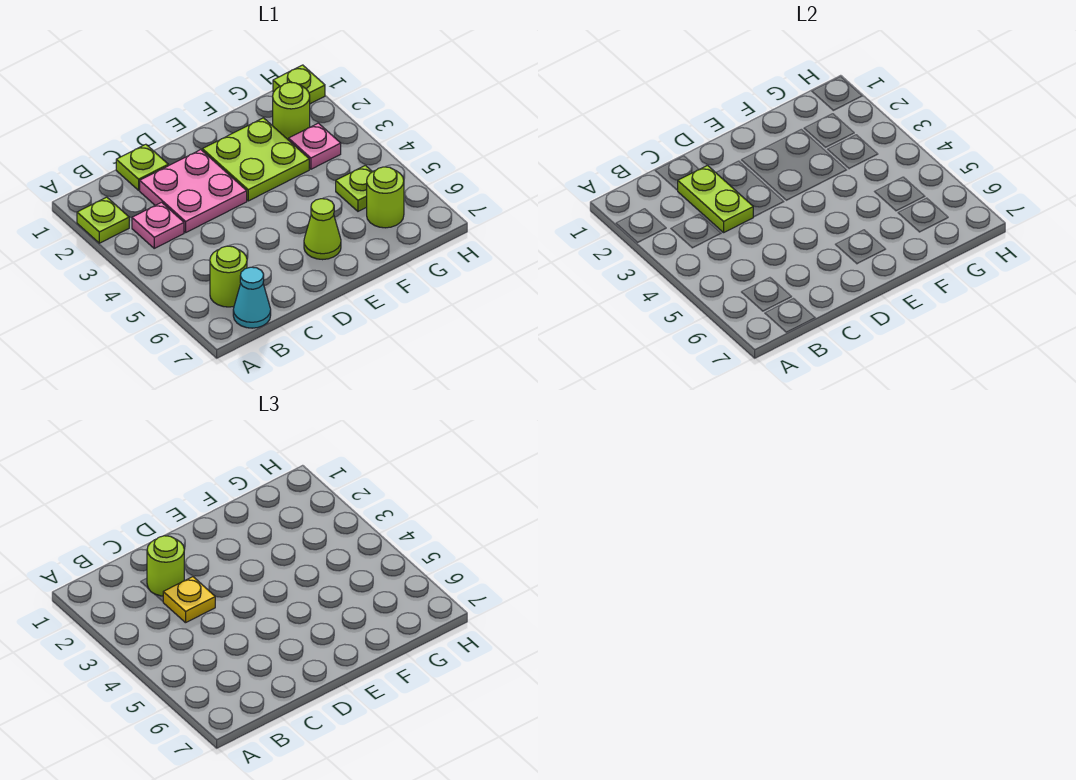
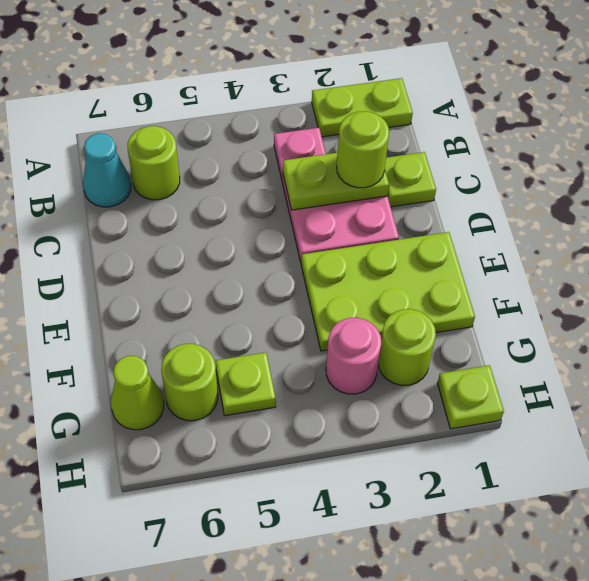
lime plate A2 level 1 -> lime plate A1:A2 level 1
yellow plate C3 level 3 -> none
lime plate E2:F3 level 1 -> lime plate E1:F3 level 1
lime cone E6 level 1 -> lime cone G7 level 1
pink plate G3 level 1 -> pink round brick G3 level 1

